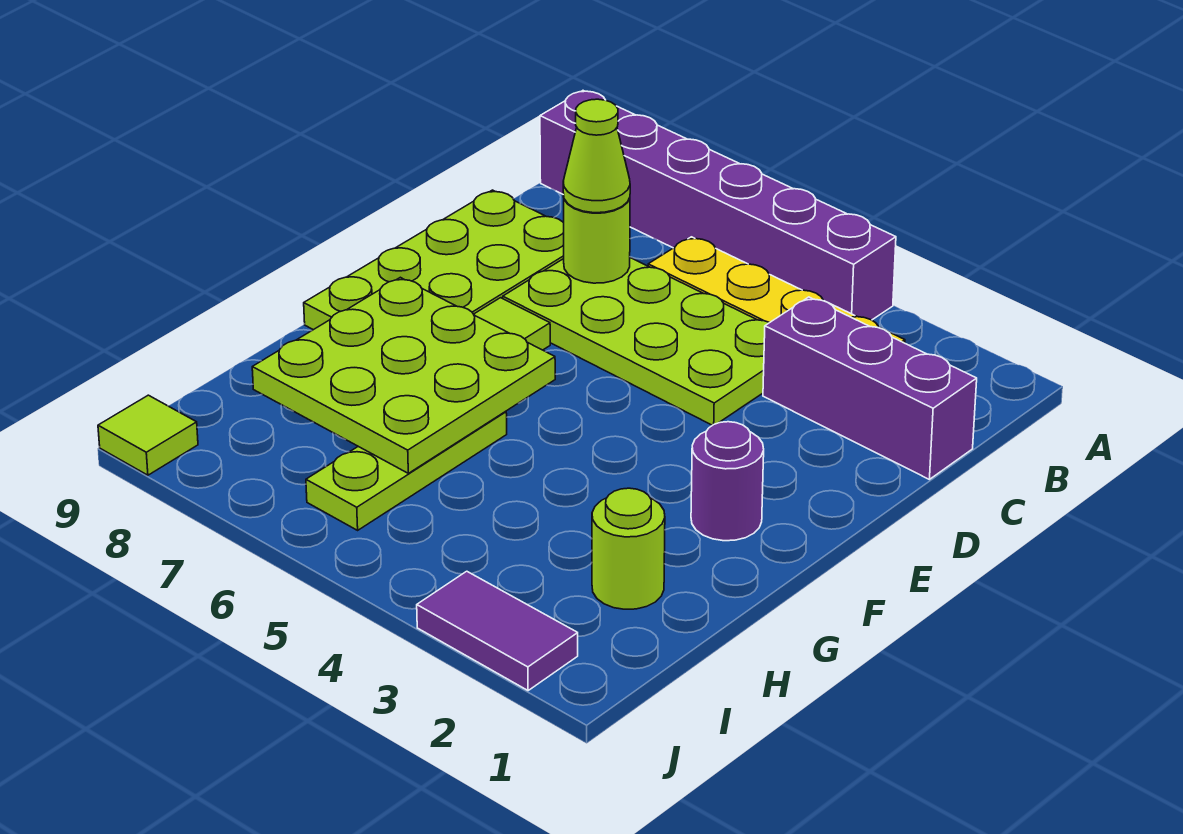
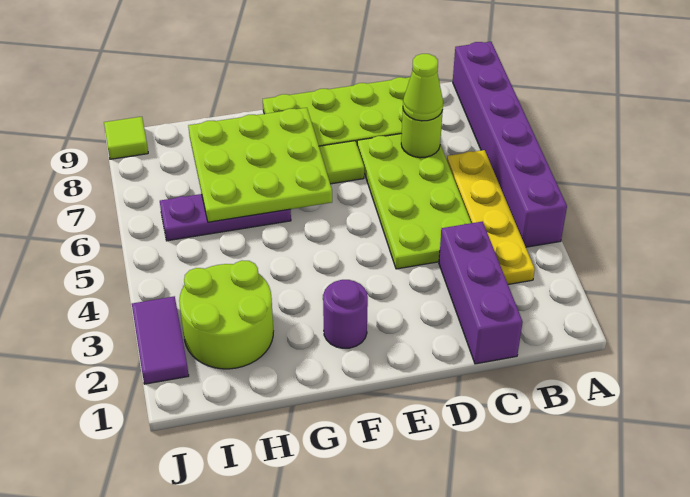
lime plate G6:I6 level 1 -> purple plate G6:I6 level 1
lime round brick H2 level 1 -> lime round brick H2:I3 level 1

